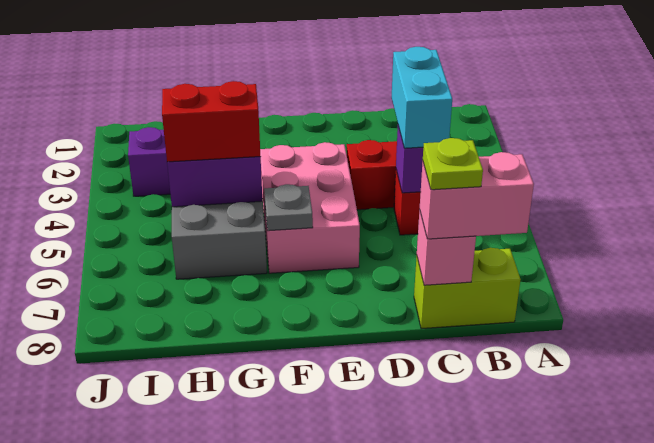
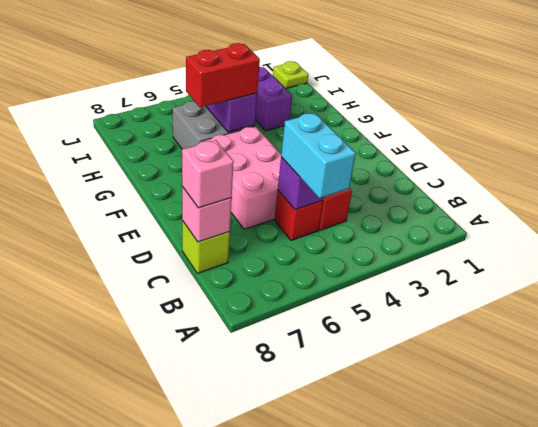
lime brick B8:C8 level 1 -> lime brick C8 level 1
pink brick B8:C8 level 3 -> pink brick C8 level 3
cyan brick C4:C5 level 3 -> cyan brick B5:C5 level 3
lime plate C8 level 4 -> lime plate J1 level 1
pink brick E4:F6 level 1 -> pink brick D5:F6 level 1
grey plate F6 level 2 -> none
red brick G5:H5 level 3 -> red brick G5:G6 level 3

